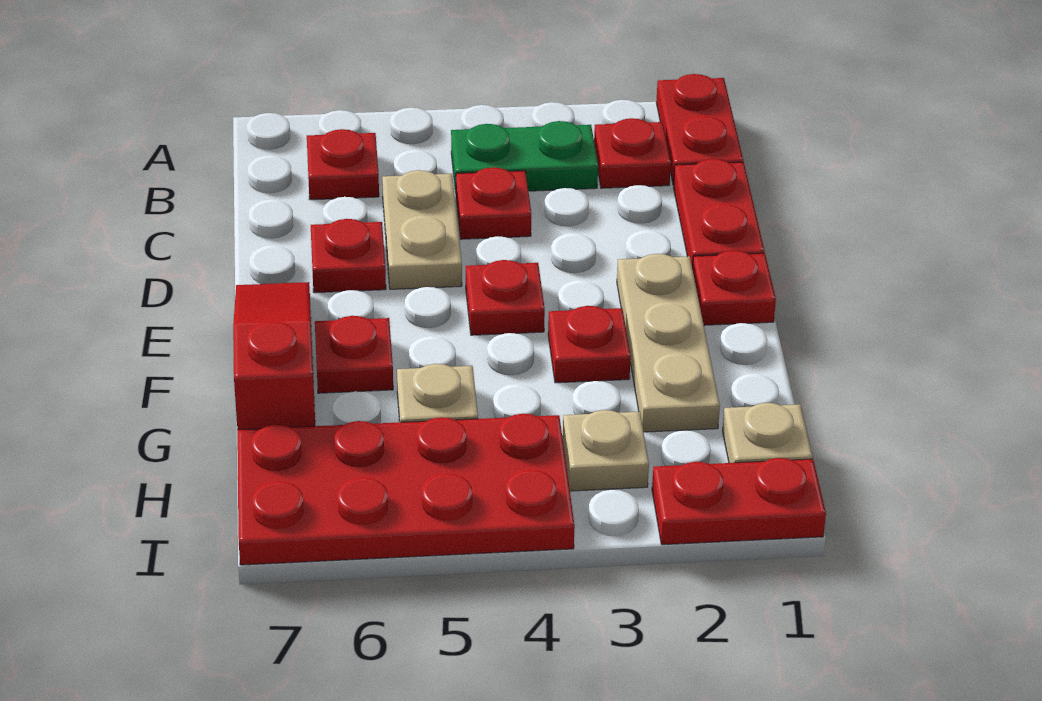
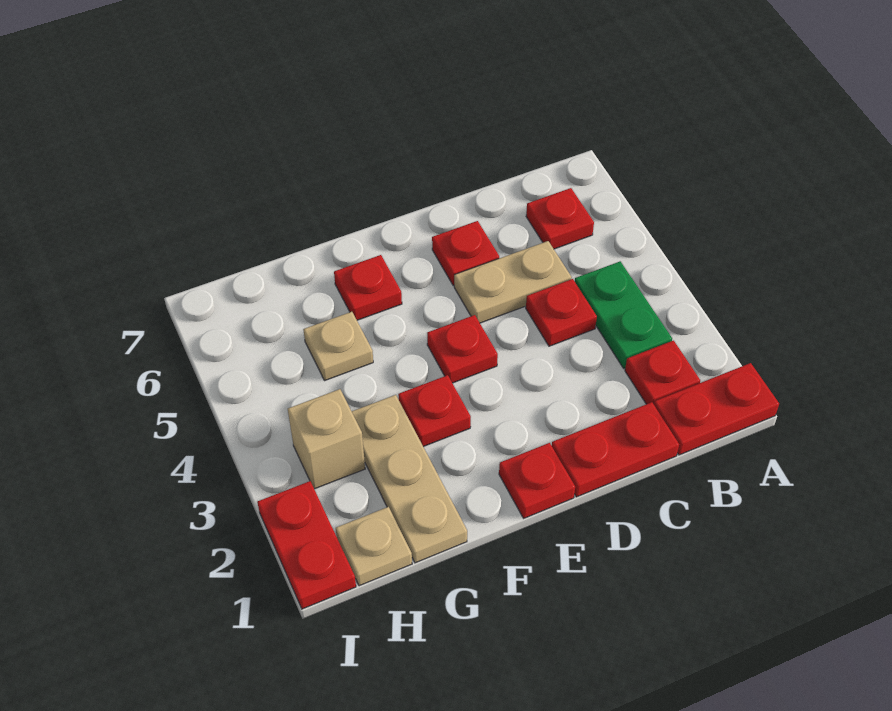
tan plate E2:G2 level 1 -> tan plate G1:G3 level 1
red slope E7:G7 level 1 top G -> none
tan plate H3 level 1 -> tan brick H3 level 1
red plate H4:I7 level 1 -> none

